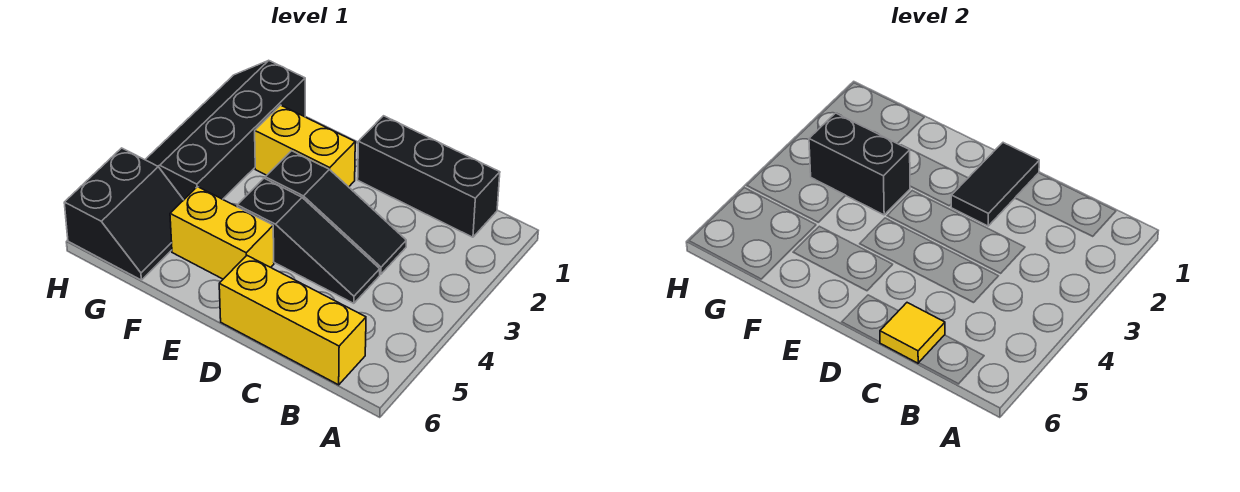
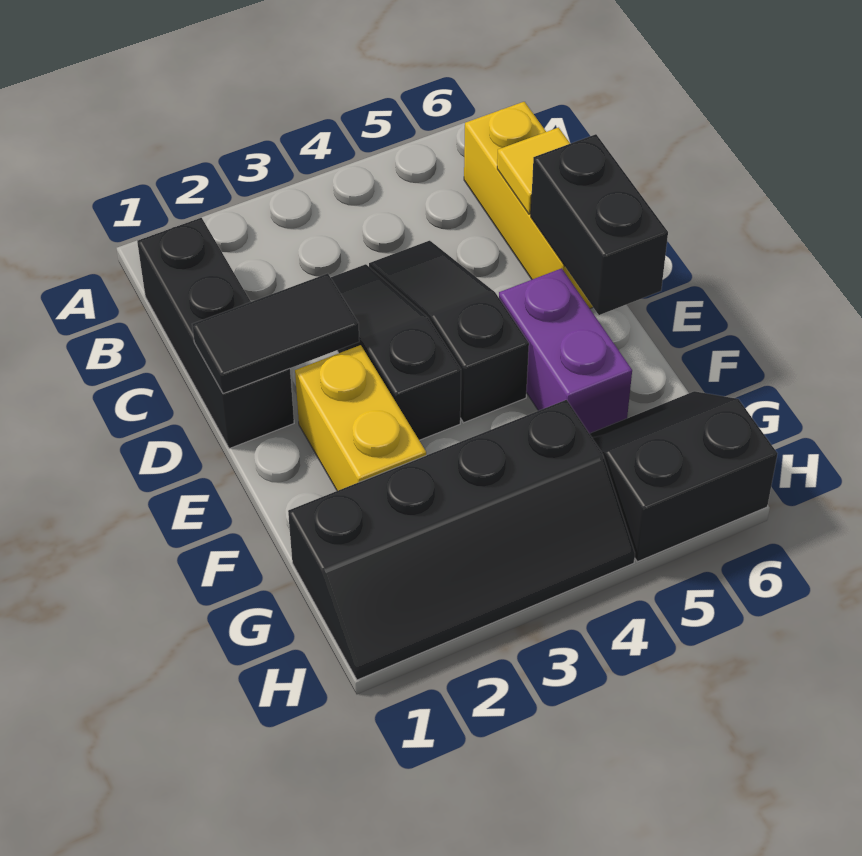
yellow brick E5:F5 level 1 -> purple brick E5:F5 level 1
black brick F3:G3 level 2 -> black brick D6:E6 level 2

